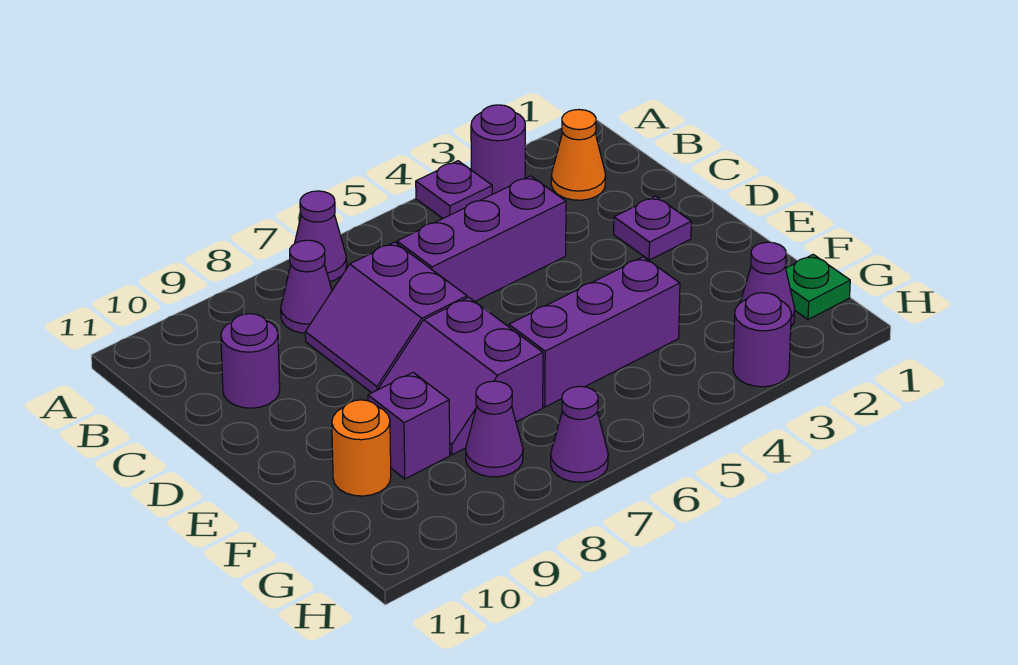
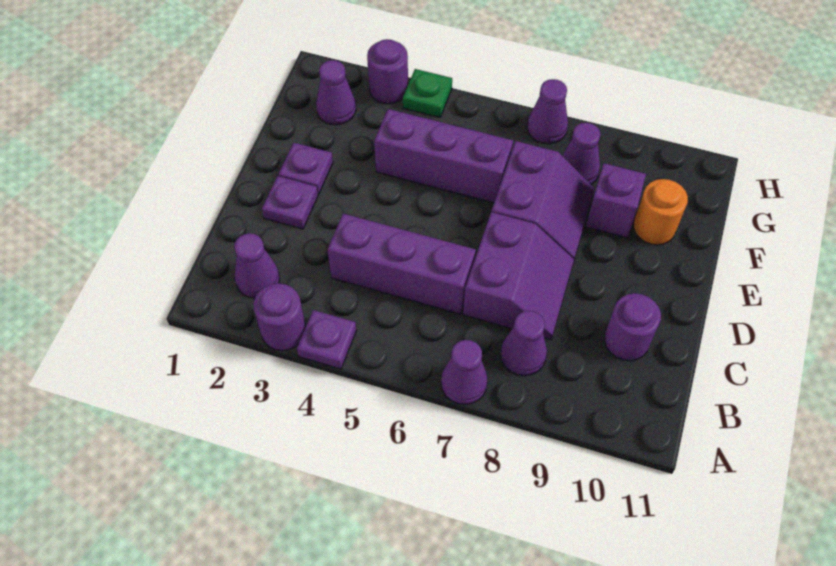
orange cone B2 level 1 -> purple cone B2 level 1
none -> purple plate E2 level 1
green plate G1 level 1 -> green plate H4 level 1

